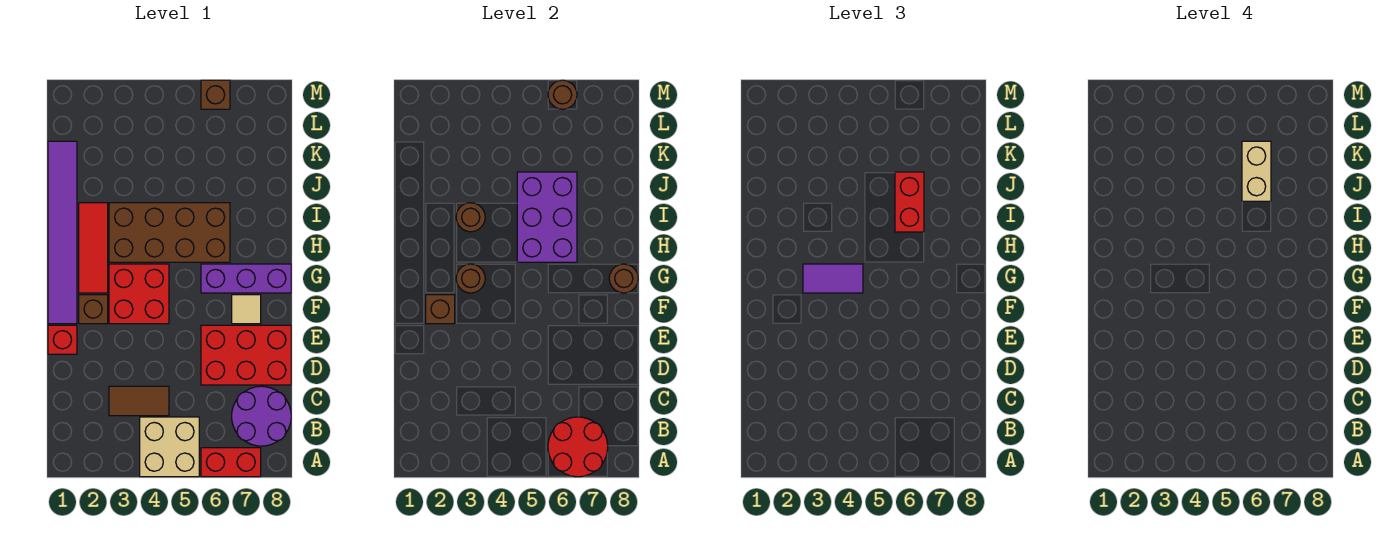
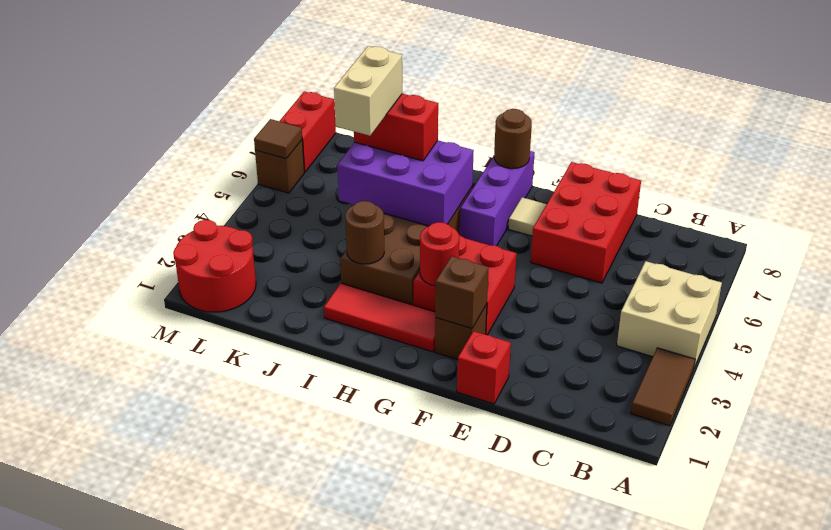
red brick A6:A7 level 1 -> red brick M7:M8 level 1
red round brick A6:B7 level 2 -> red round brick L1:M2 level 1
purple round brick B7:C8 level 1 -> none
brown tile C3:C4 level 1 -> brown tile A2:A3 level 1
purple tile F1:K1 level 1 -> none
brown round brick G3 level 2 -> red round brick G3 level 2
purple tile G3:G4 level 3 -> none
tan brick J6:K6 level 4 -> tan brick J5:J6 level 4
brown round brick M6 level 2 -> brown tile M6 level 2

